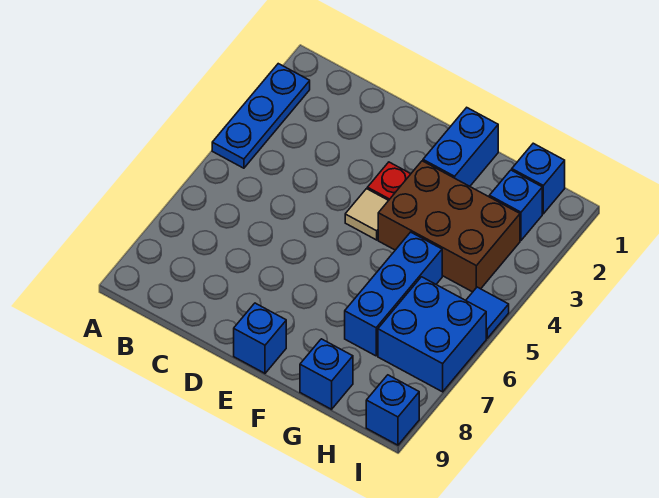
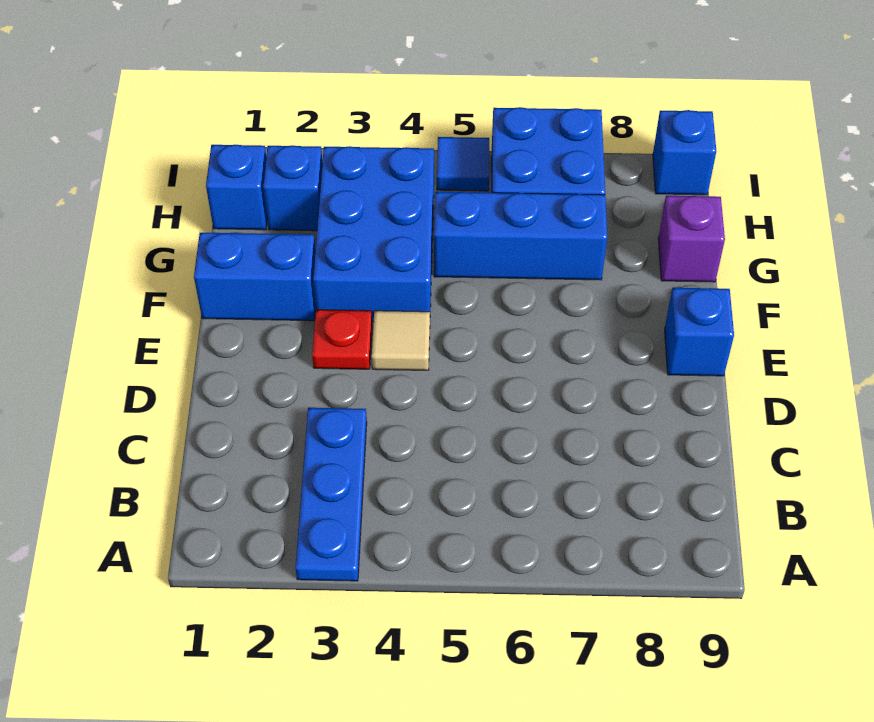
blue plate A2:A4 level 1 -> blue plate A3:C3 level 1
brown brick F3:H4 level 1 -> blue brick F3:H4 level 1
blue brick G9 level 1 -> purple brick G9 level 1

